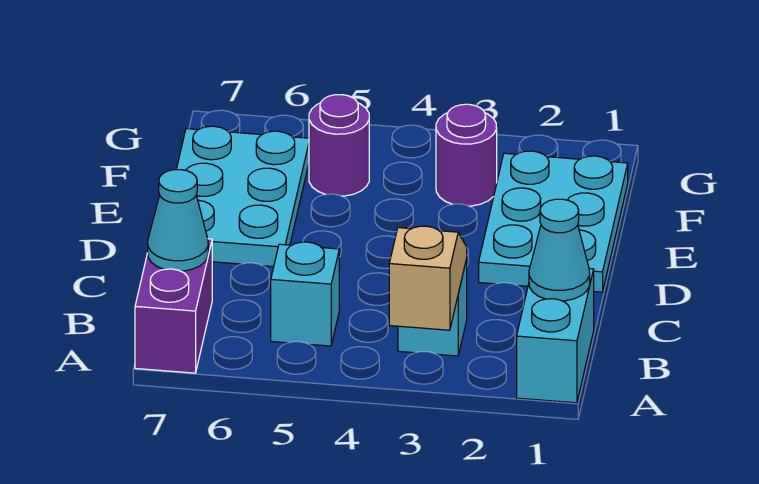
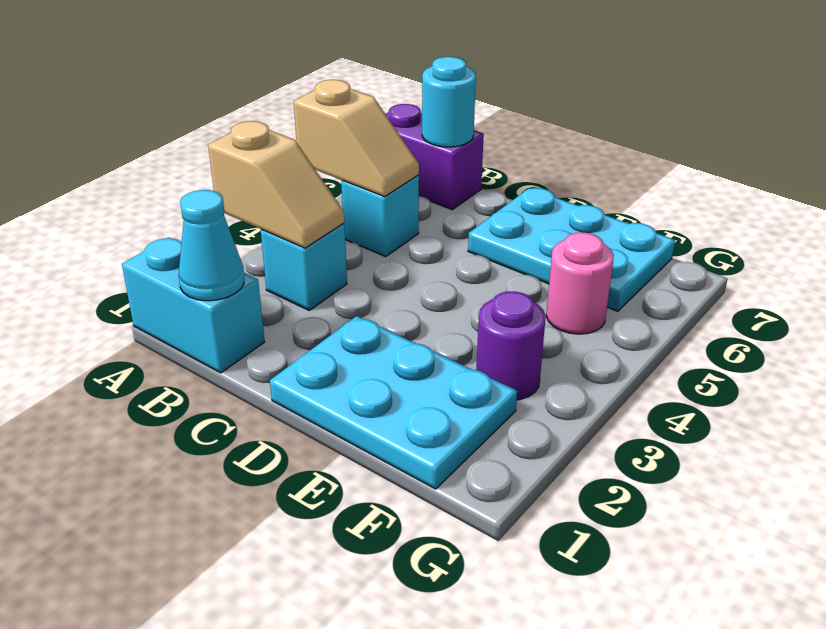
none -> tan slope A5:B5 level 2 top A
cyan cone B7 level 2 -> cyan round brick B7 level 2
purple round brick F5 level 1 -> pink round brick F5 level 1

